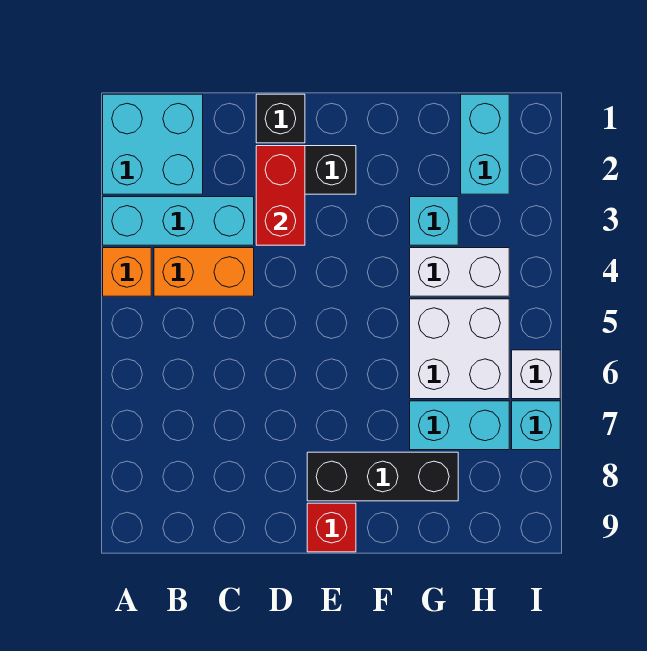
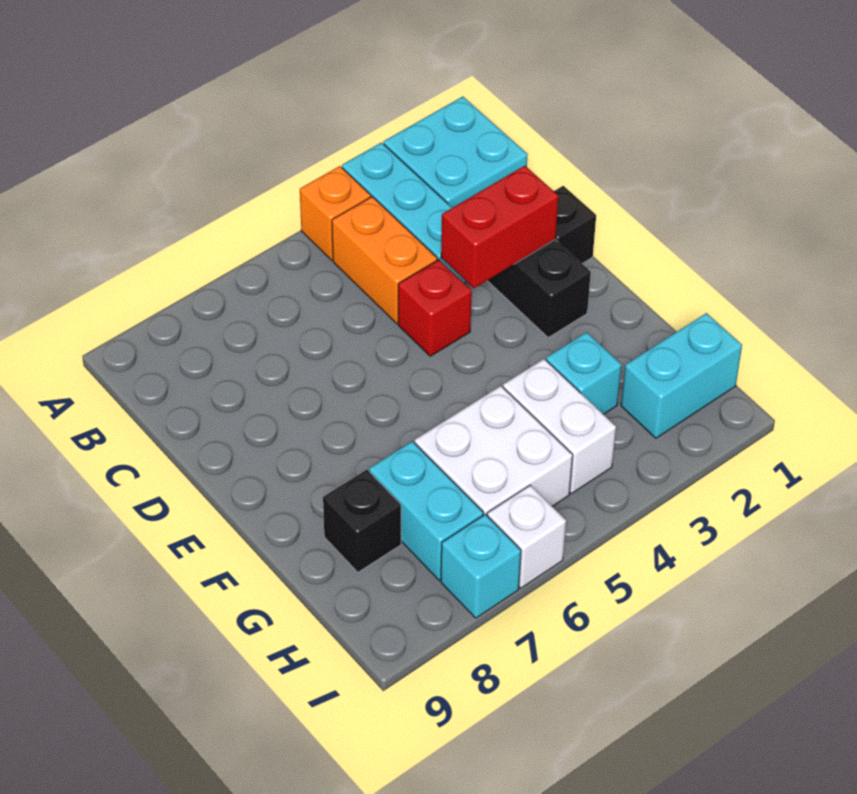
black brick E8:G8 level 1 -> black brick G8 level 1
red brick E9 level 1 -> red brick D4 level 1

